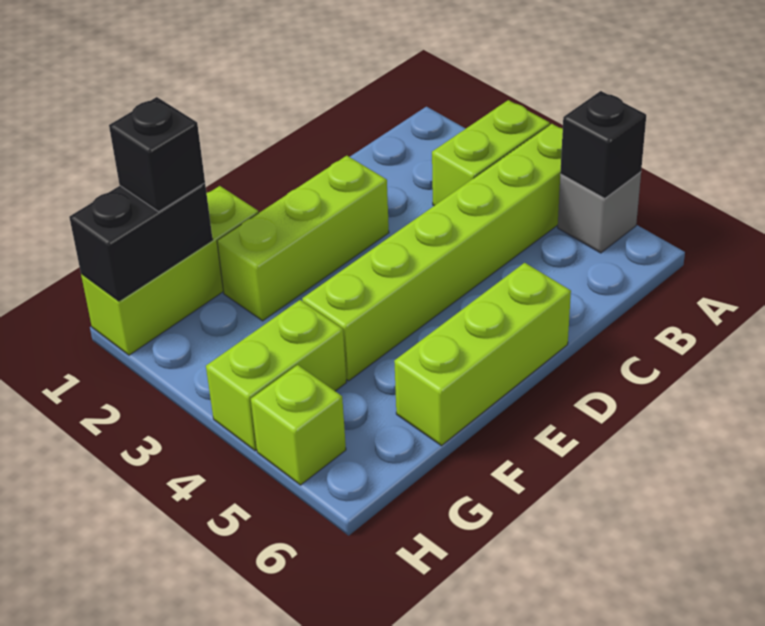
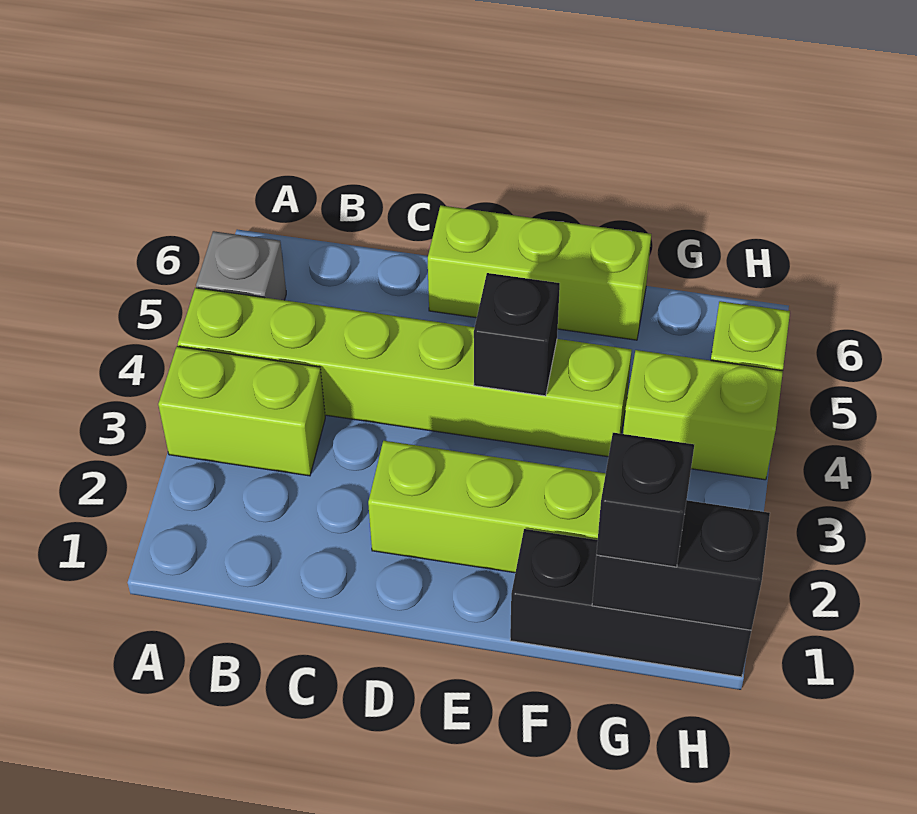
black brick A5 level 2 -> black brick E4 level 2
lime brick F1:H1 level 1 -> black brick F1:H1 level 1

